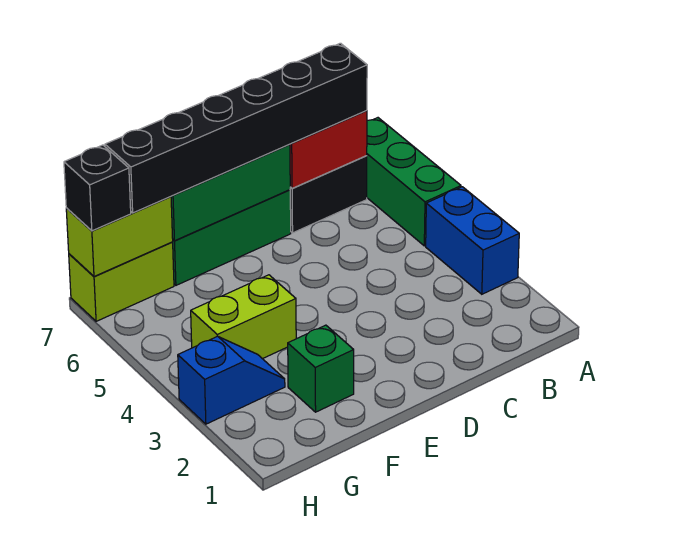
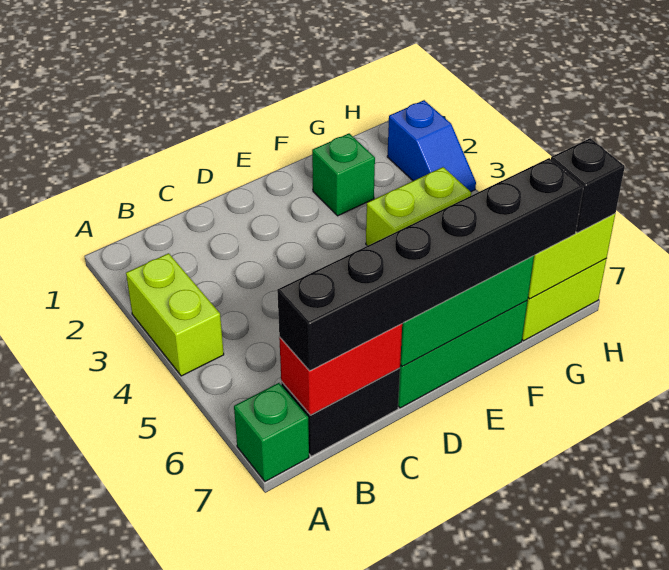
blue brick A3:A4 level 1 -> lime brick A3:A4 level 1
green brick A5:A7 level 1 -> green brick A7 level 1
blue slope G3:H3 level 1 top H -> blue slope H2:H3 level 1 top 2

